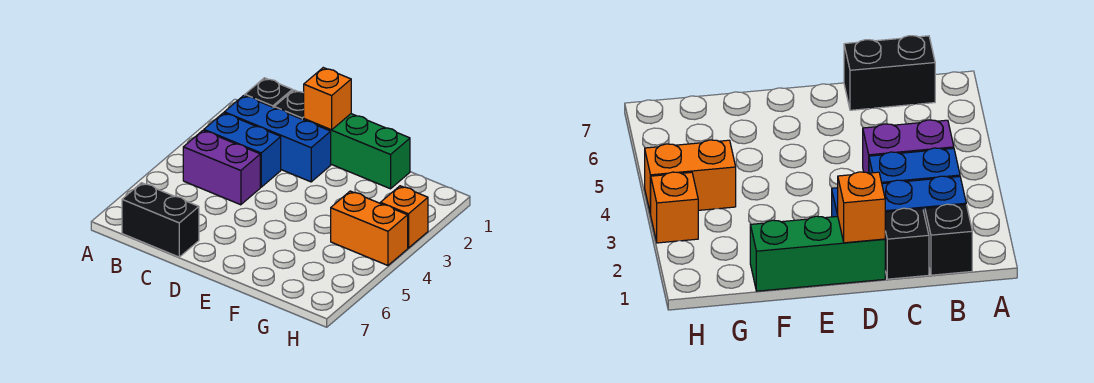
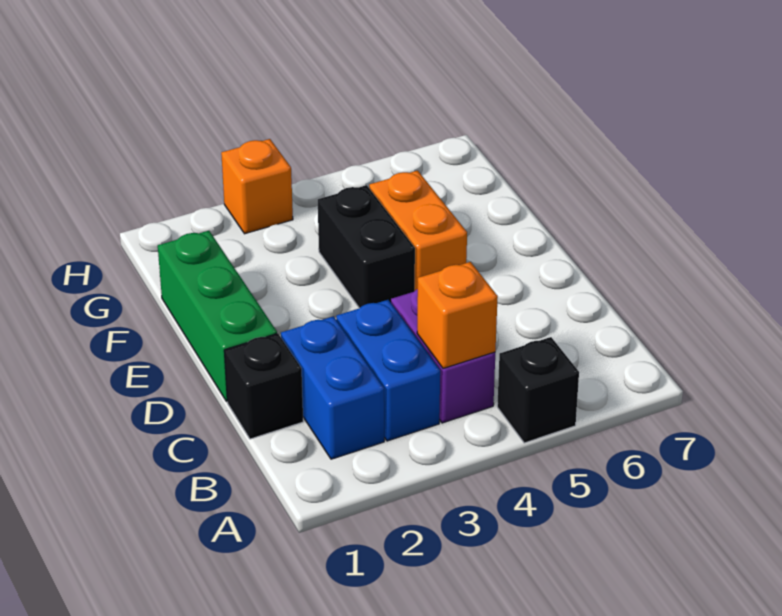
black brick B1 level 1 -> black brick A5 level 1
blue brick B2:D2 level 1 -> blue brick B2:C2 level 1
black brick B7:C7 level 1 -> black brick E4:F4 level 1
orange brick D1 level 2 -> orange brick B4 level 2
orange brick G4:H4 level 1 -> orange brick E5:F5 level 1

